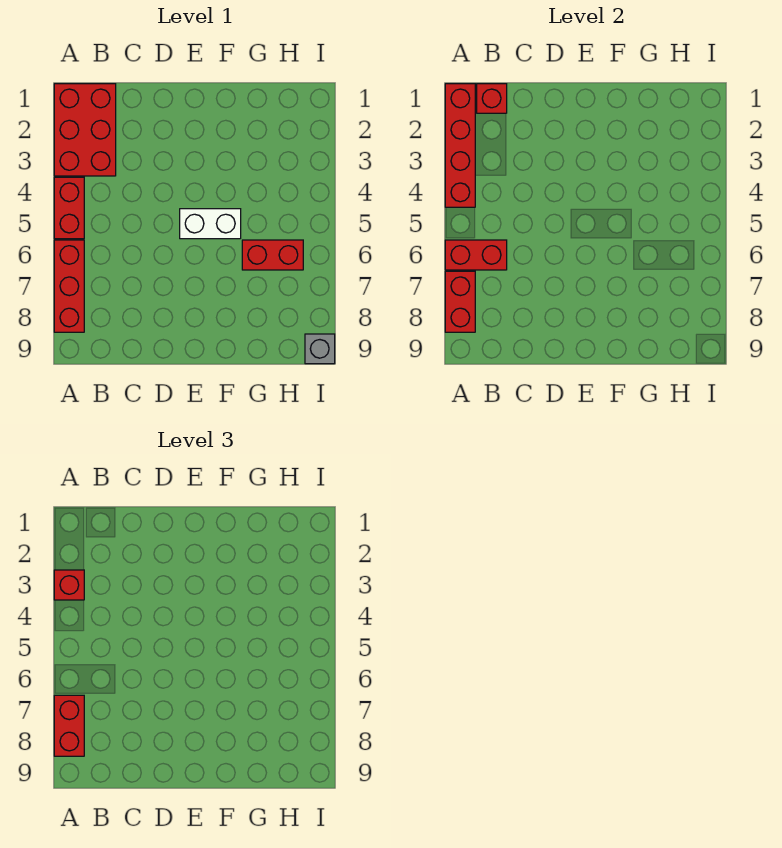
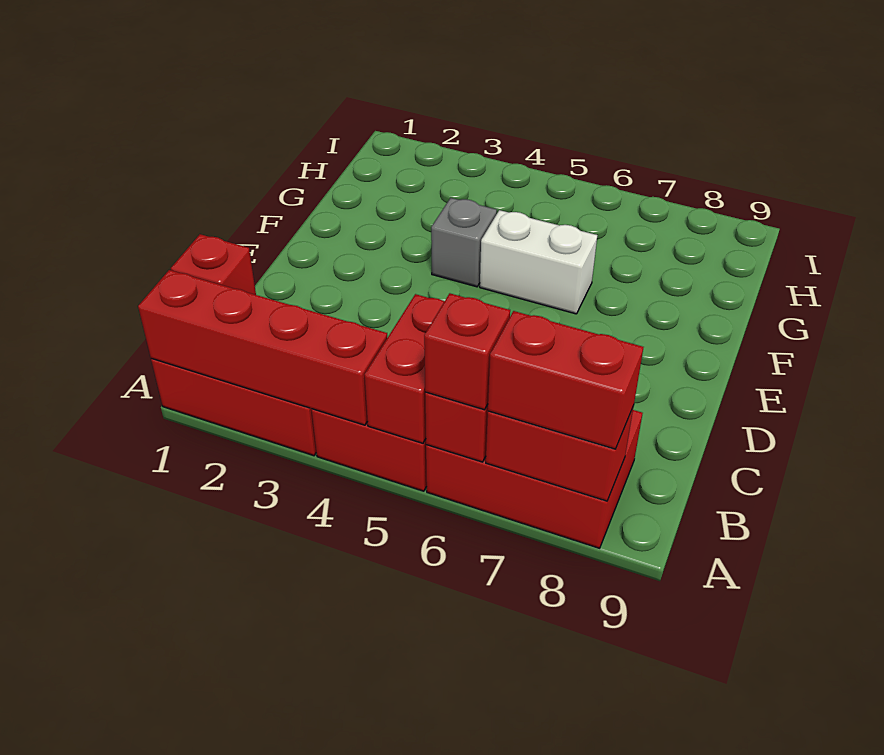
red brick A3 level 3 -> red brick A6 level 3
red brick A6:A8 level 1 -> red brick A6:B8 level 1
white brick E5:F5 level 1 -> white brick F5:F6 level 1
red brick G6:H6 level 1 -> red brick A5:B5 level 2
grey brick I9 level 1 -> grey brick F4 level 1

